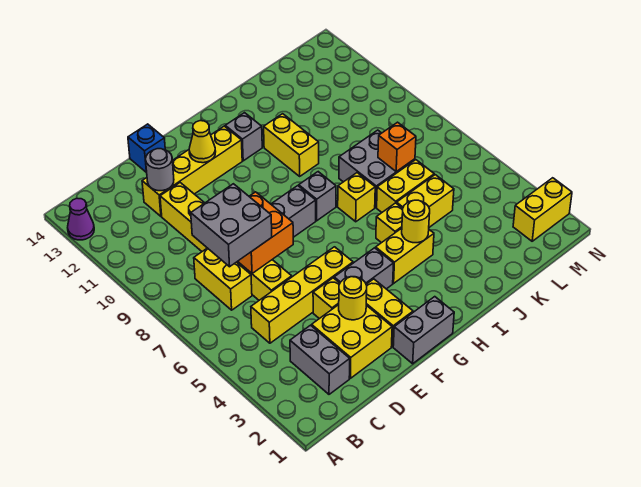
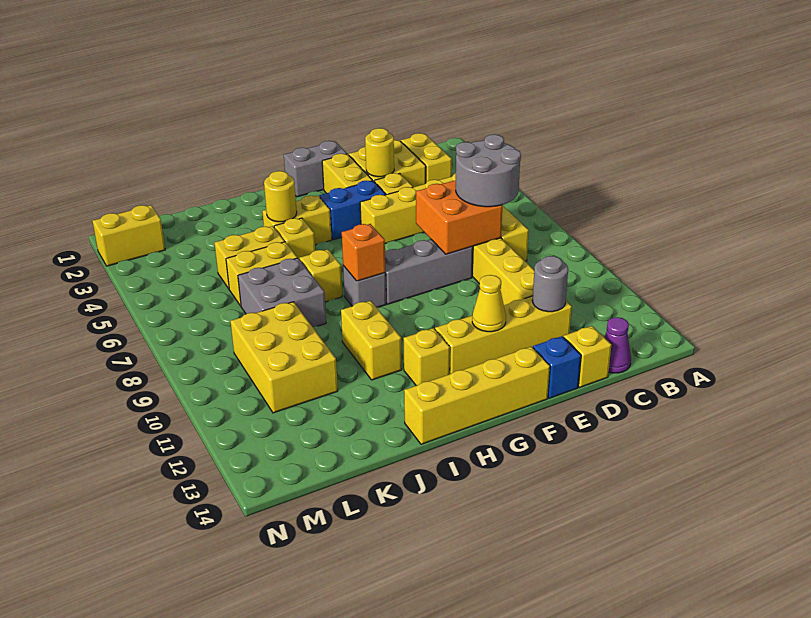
purple cone A13 level 1 -> purple cone C14 level 1
grey brick C2:C3 level 1 -> yellow brick C2:C3 level 1
grey brick C7:D8 level 3 -> grey round brick C7:D8 level 3
none -> yellow brick D14 level 1
grey brick F4:G4 level 1 -> blue brick F4:G4 level 1
none -> yellow brick F14:I14 level 1
grey brick H12 level 1 -> yellow brick H12 level 1
orange brick K7 level 2 -> orange brick H8 level 2
none -> yellow brick K9:L11 level 1

